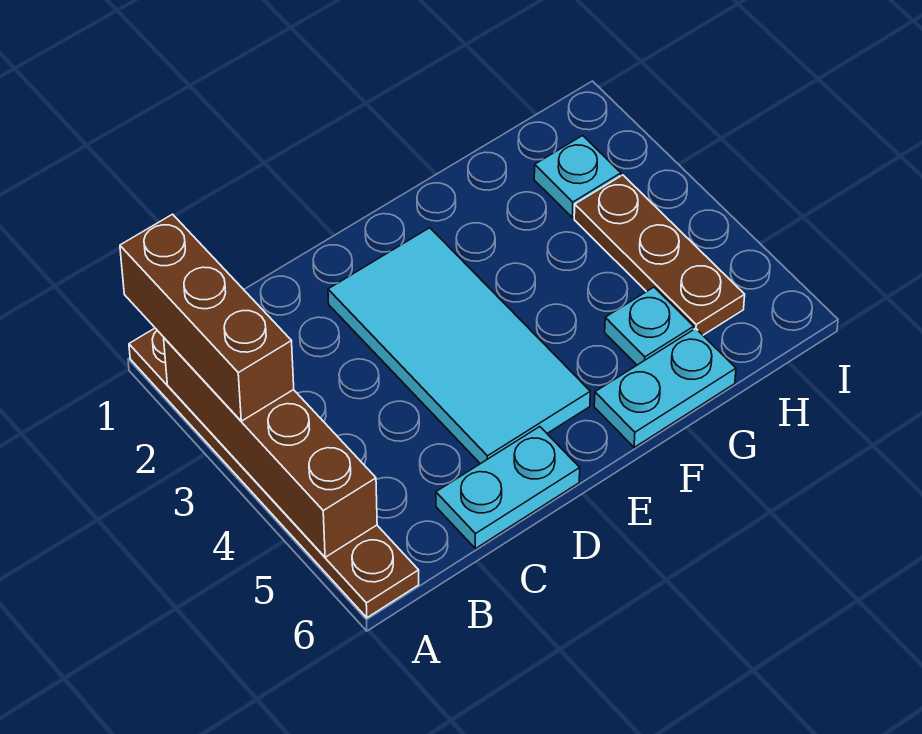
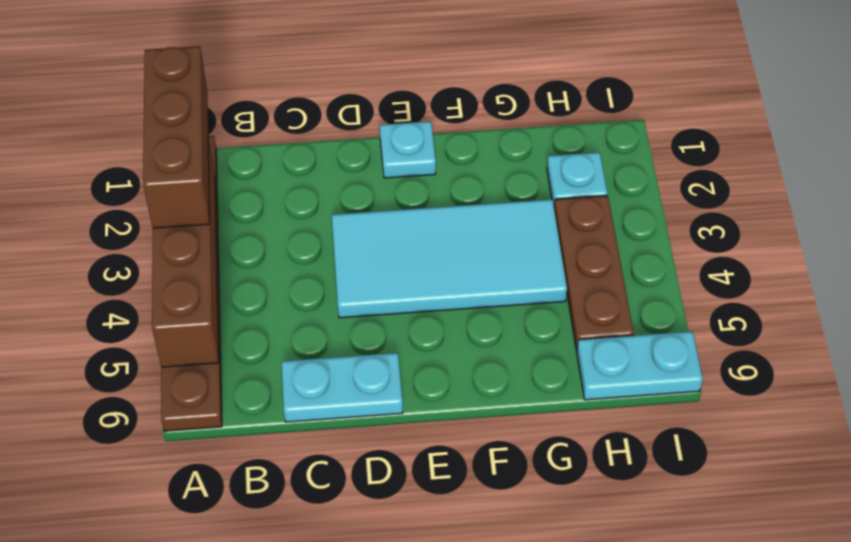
cyan tile D2:E5 level 1 -> cyan tile D3:G4 level 1
cyan plate F6:G6 level 1 -> cyan plate H6:I6 level 1
cyan plate G5 level 1 -> cyan plate E1 level 1

